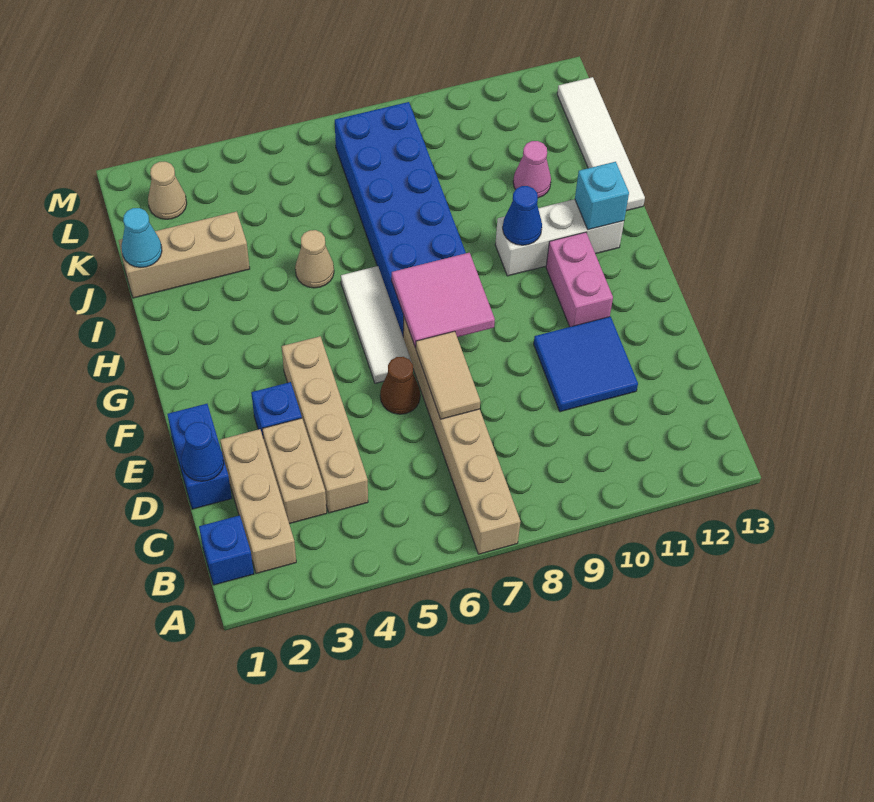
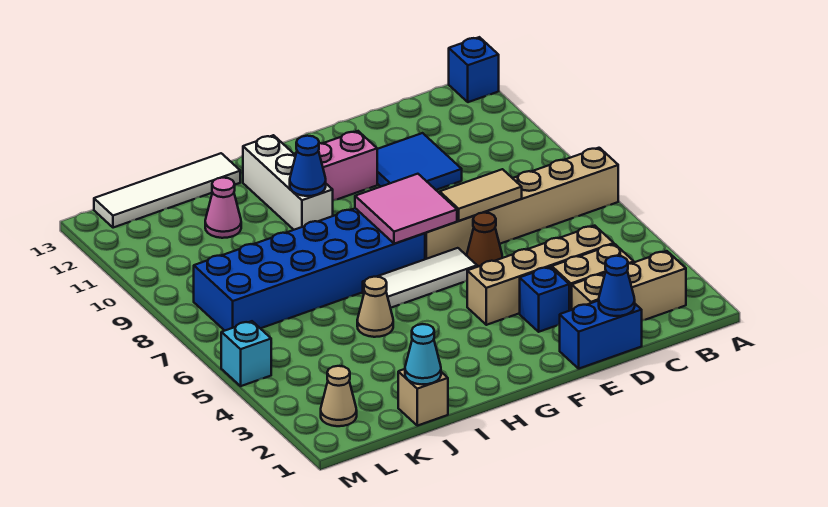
blue brick B1 level 1 -> blue brick A13 level 1
cyan brick H12 level 2 -> cyan brick M5 level 1
tan brick J1:J3 level 1 -> tan brick J1 level 1

